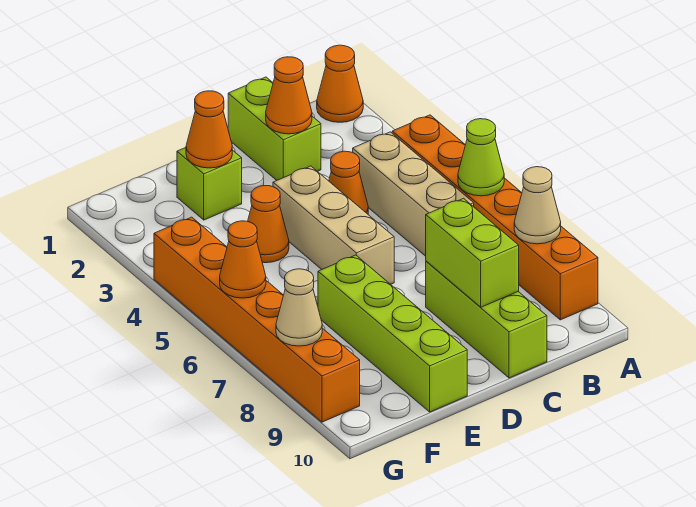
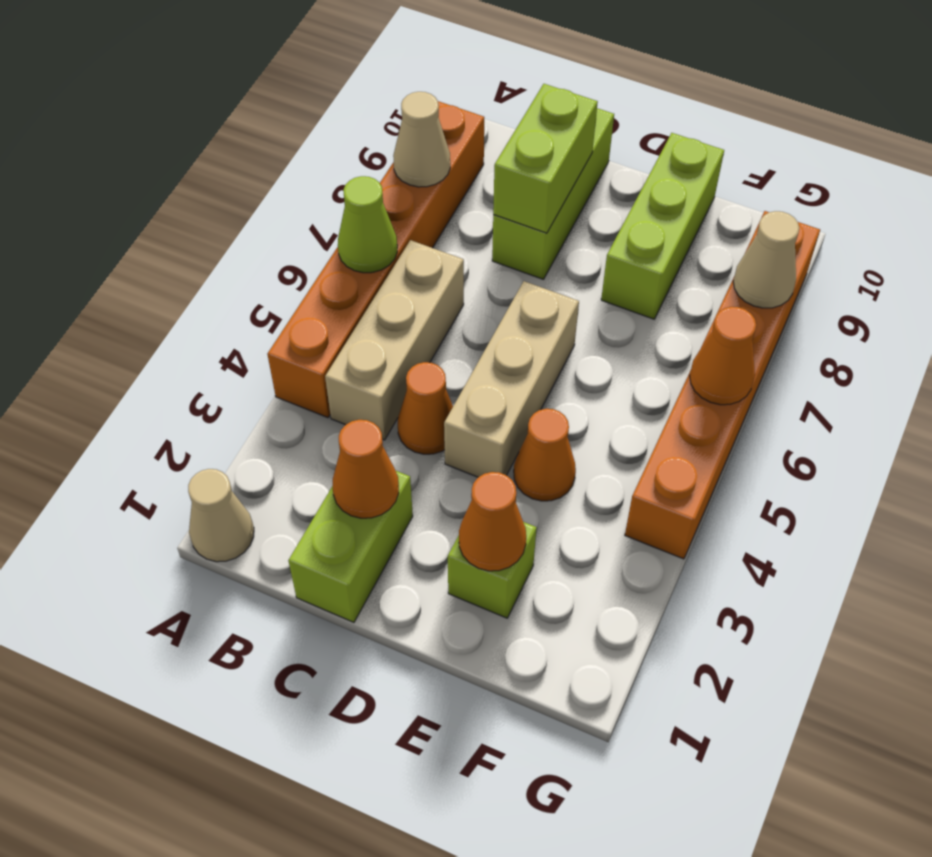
orange cone A1 level 1 -> tan cone A1 level 1
lime brick E7:E10 level 1 -> lime brick E8:E10 level 1

